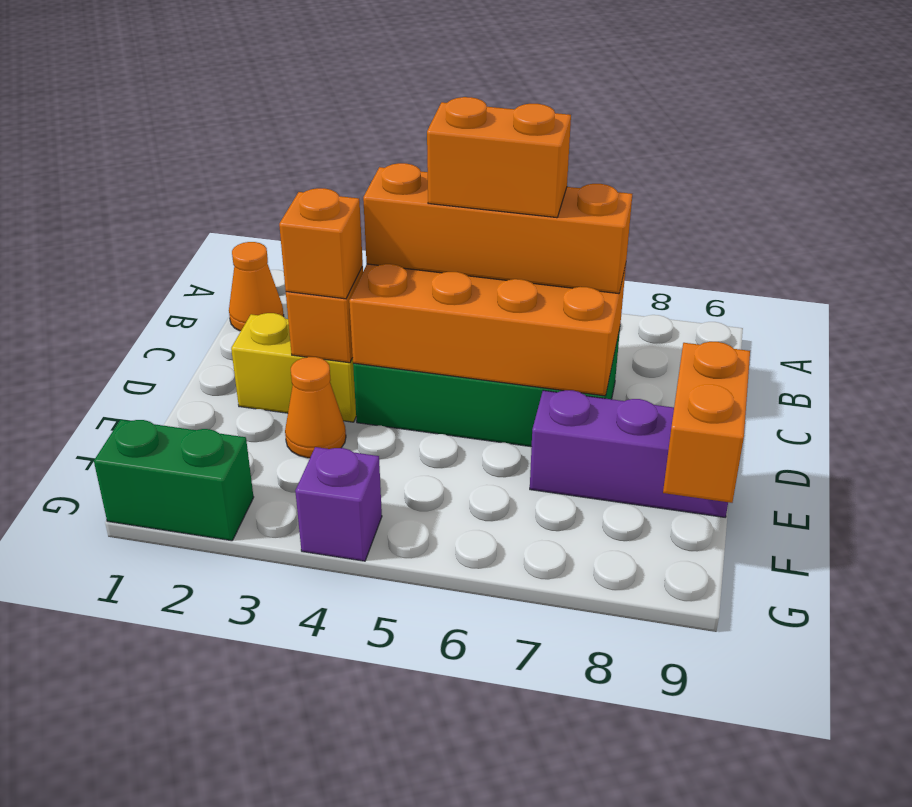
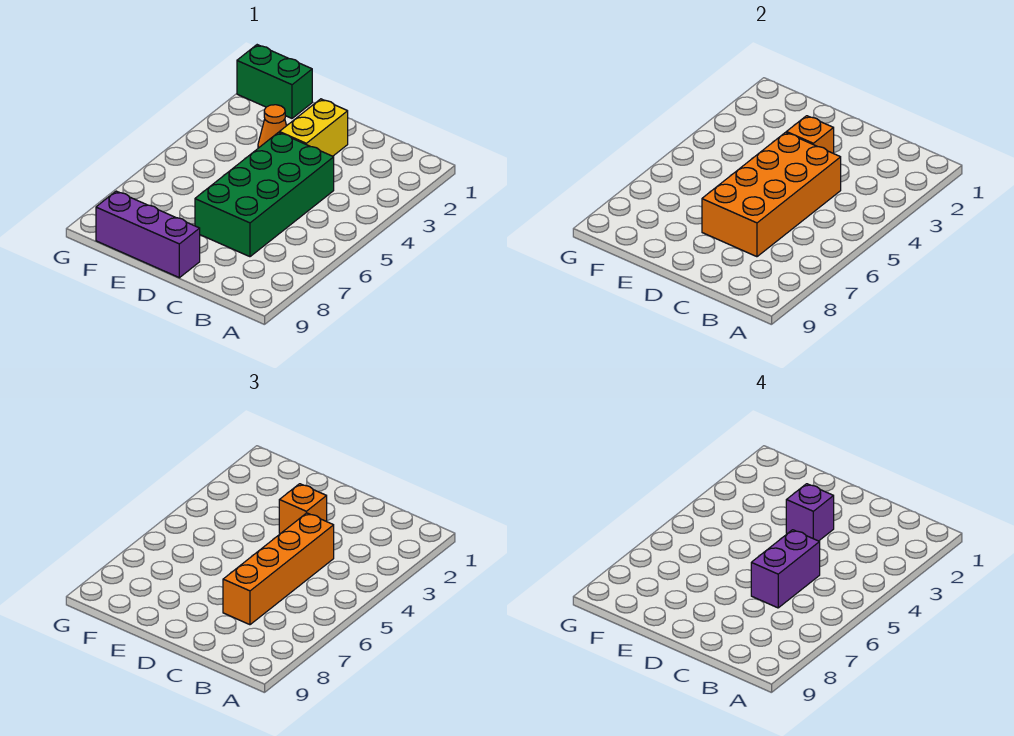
orange cone B1 level 1 -> none
orange brick C5:C6 level 4 -> purple brick C5:C6 level 4
purple brick E7:E9 level 1 -> purple brick D9:F9 level 1
orange brick E9:F9 level 2 -> none
green brick G1:G2 level 1 -> green brick F1:G1 level 1
purple brick G4 level 1 -> purple brick D3 level 4

